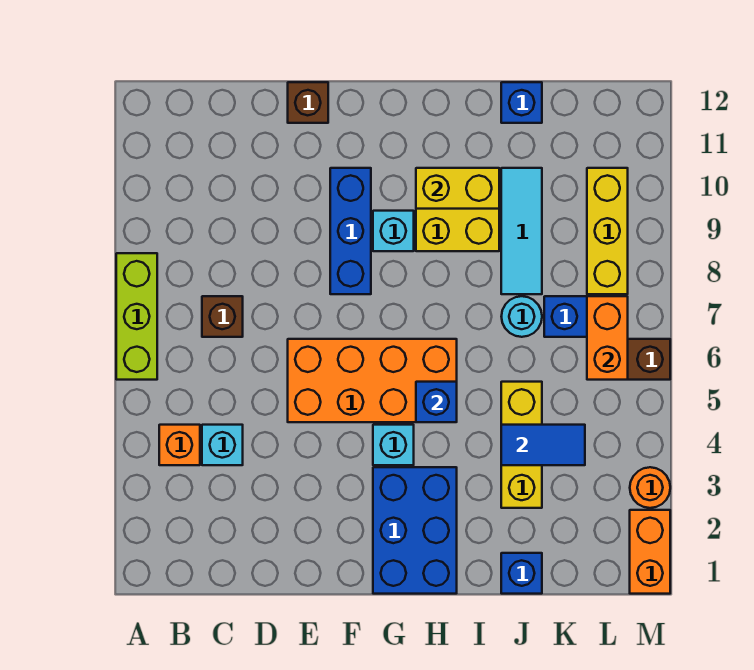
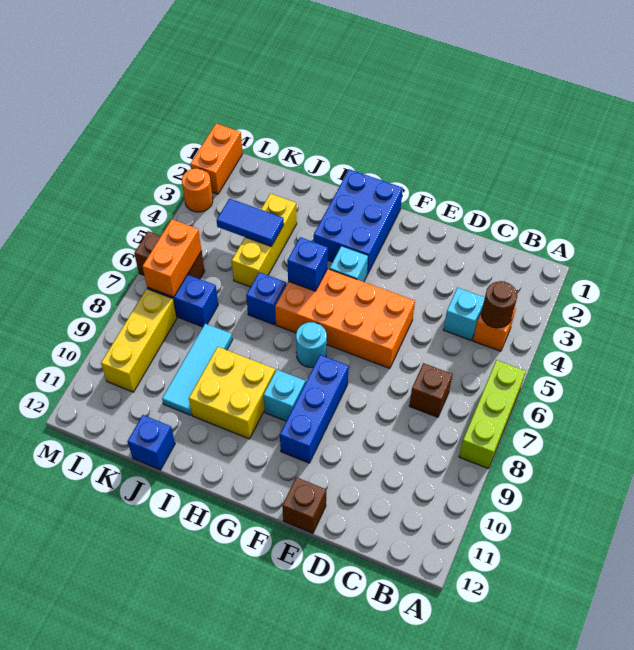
none -> brown round brick B4 level 2
yellow brick H10:I10 level 2 -> none
blue brick J1 level 1 -> blue brick I6 level 1
cyan round brick J7 level 1 -> cyan round brick G7 level 1

